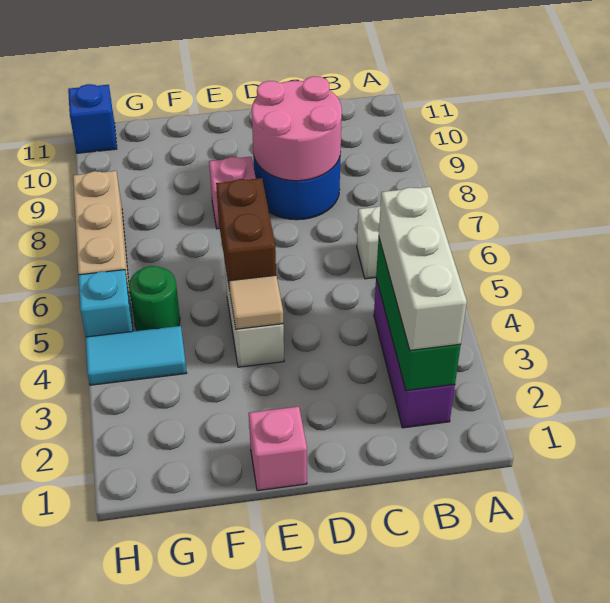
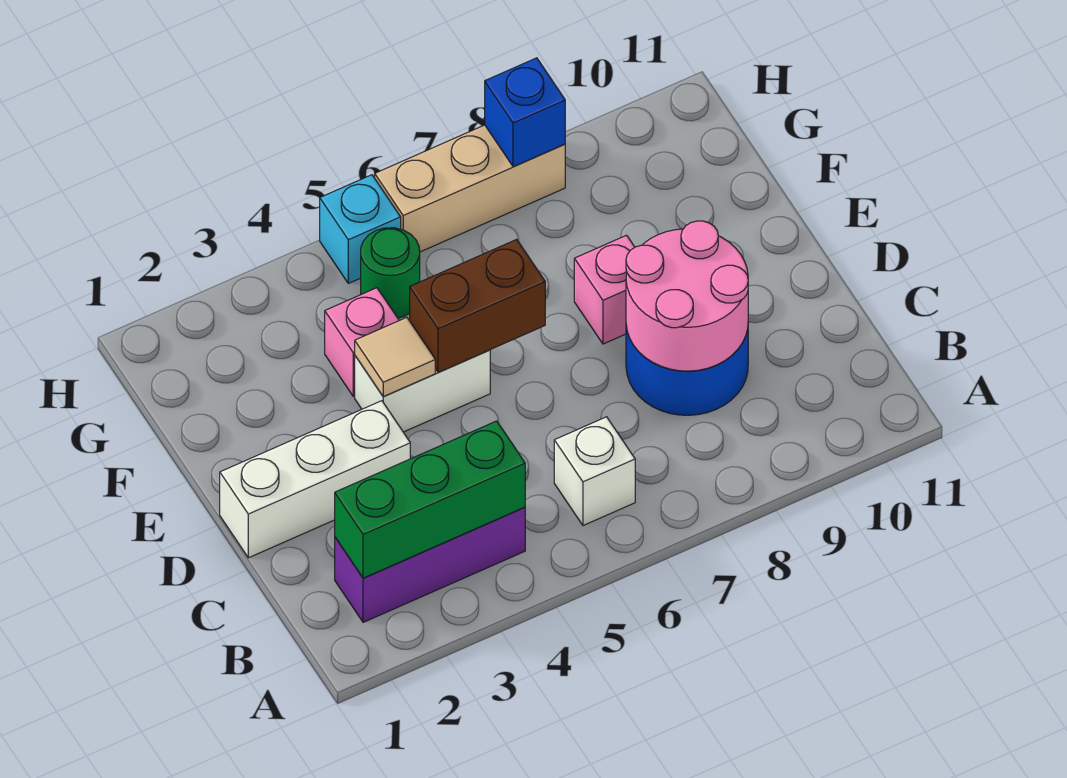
white brick B2:B4 level 3 -> white brick D1:D3 level 1
pink brick E1 level 1 -> pink brick F4 level 1
cyan tile G4:H4 level 1 -> none
blue brick H11 level 1 -> blue brick H8 level 2

